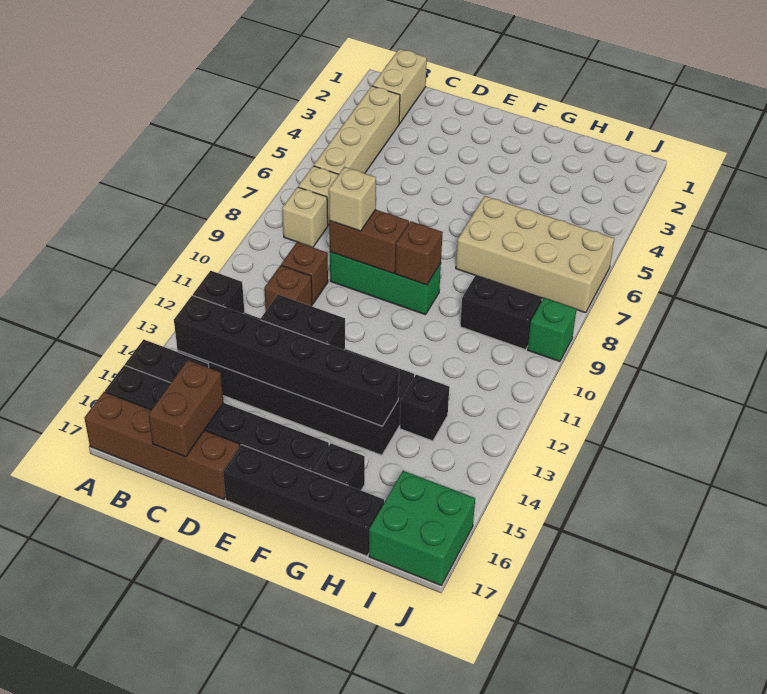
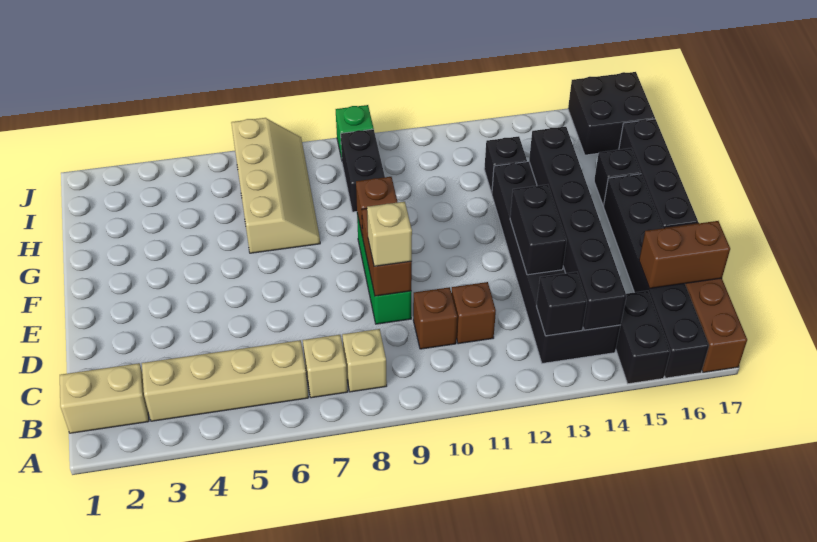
tan brick G6:J7 level 1 -> tan slope G6:J7 level 1 top 6
green brick I16:J17 level 1 -> black brick I16:J17 level 1

